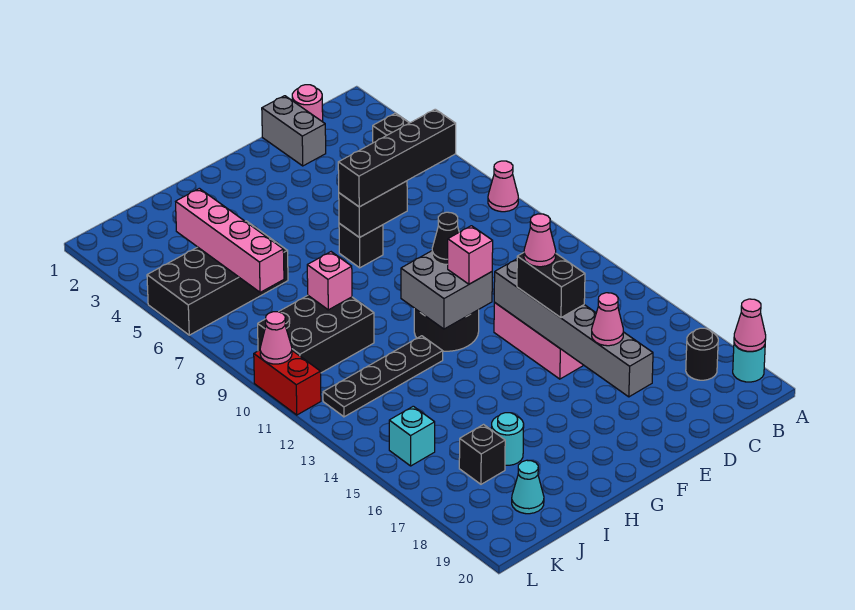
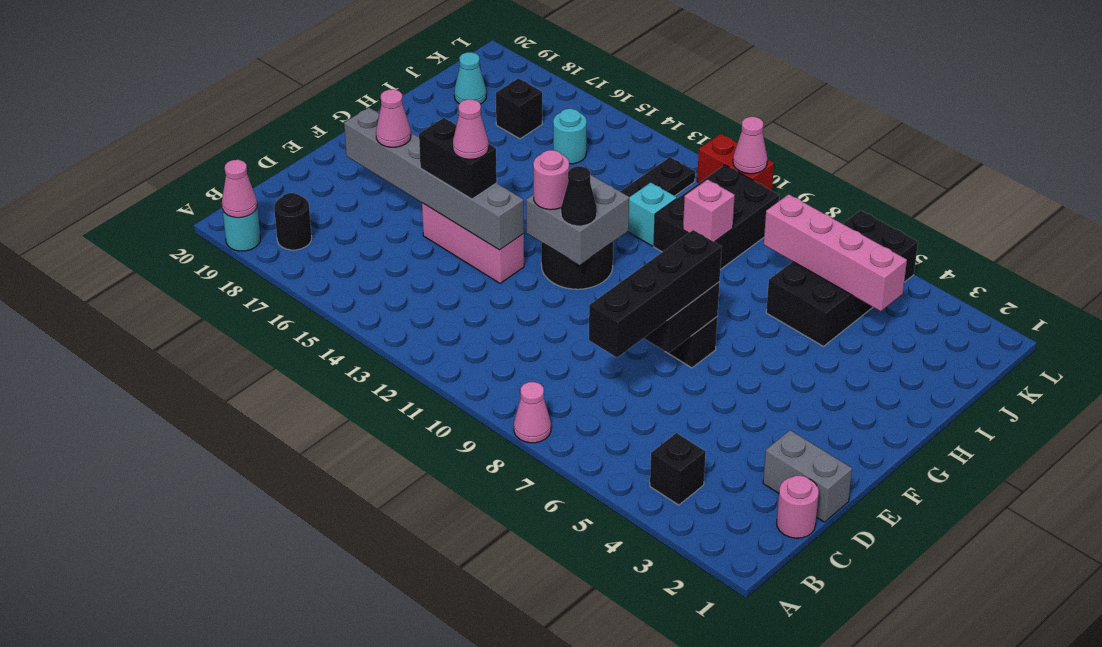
pink brick F12 level 3 -> pink round brick F12 level 3
cyan round brick I17 level 1 -> cyan round brick J15 level 1
cyan brick K15 level 1 -> cyan brick I11 level 1

